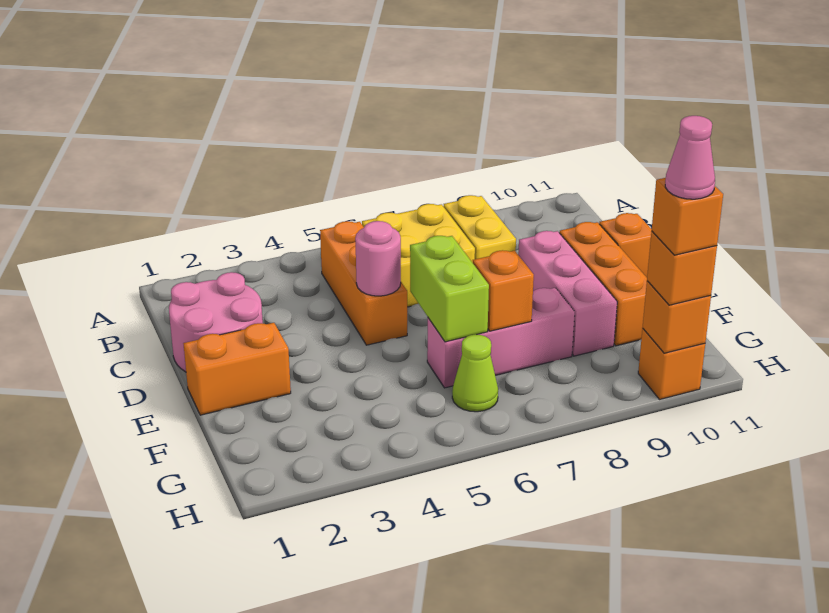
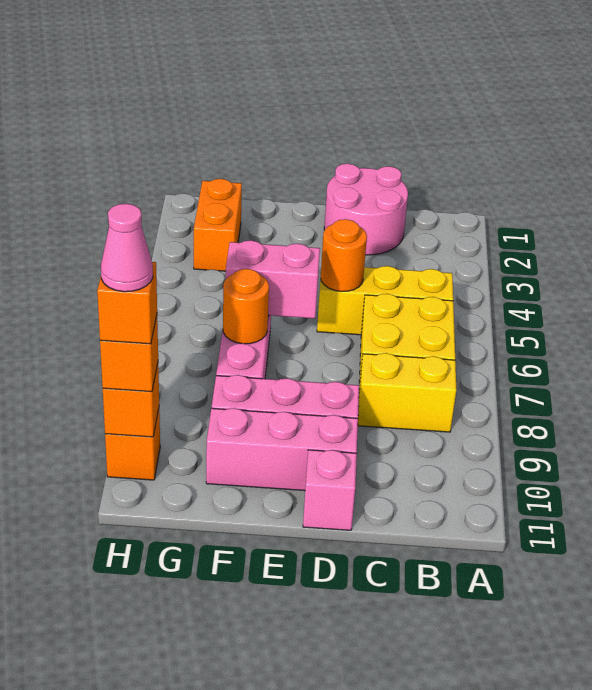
orange brick B5:D5 level 1 -> yellow brick B5:D5 level 1
pink round brick D5 level 2 -> orange round brick D5 level 2
orange brick D10:F10 level 1 -> pink brick D10:F10 level 1
orange brick D11 level 1 -> pink brick D11 level 1
orange brick E1:E2 level 1 -> orange brick G2:G3 level 1
lime brick E6:F6 level 2 -> pink brick E6:F6 level 2
orange brick F7 level 2 -> orange round brick F7 level 2
lime cone G6 level 1 -> none

